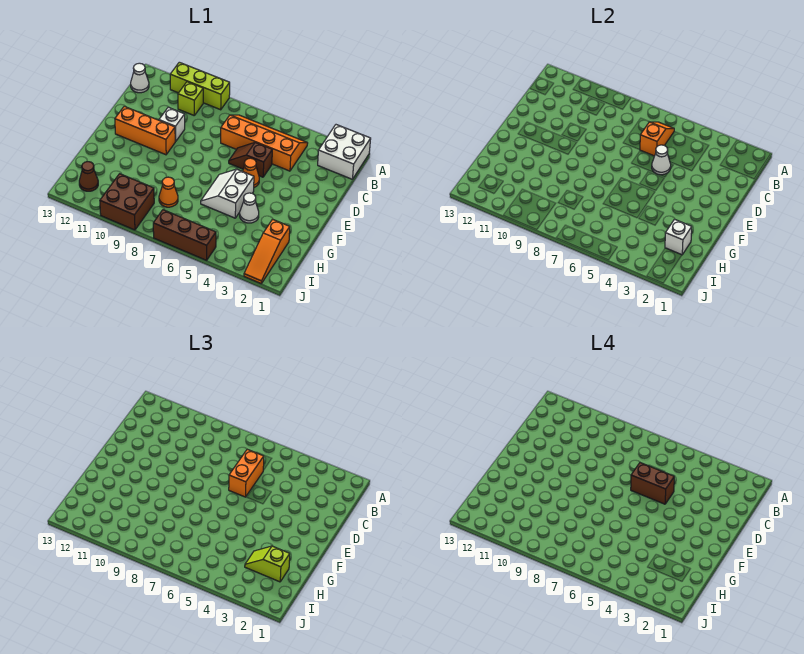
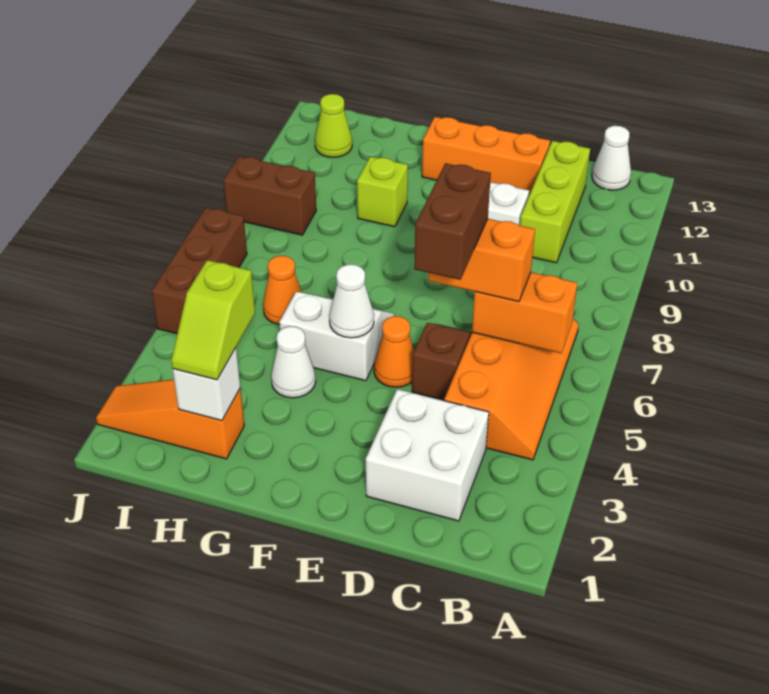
white brick A1:B2 level 1 -> white brick C2:D3 level 1
lime brick A9:A11 level 1 -> lime brick C10:C12 level 1
orange slope B6:C6 level 2 top C -> orange brick B6:C6 level 2
lime brick B10 level 1 -> lime brick G10 level 1
white cone D5 level 2 -> white cone F5 level 2
orange brick E10:E12 level 1 -> orange brick D12:F12 level 1
lime slope H2:H3 level 3 top 2 -> lime slope H2:H3 level 3 top 3
orange cone H8 level 1 -> orange cone H6 level 1
brown brick I9:J10 level 1 -> brown brick I9:J9 level 1
brown cone I12 level 1 -> lime cone I12 level 1

